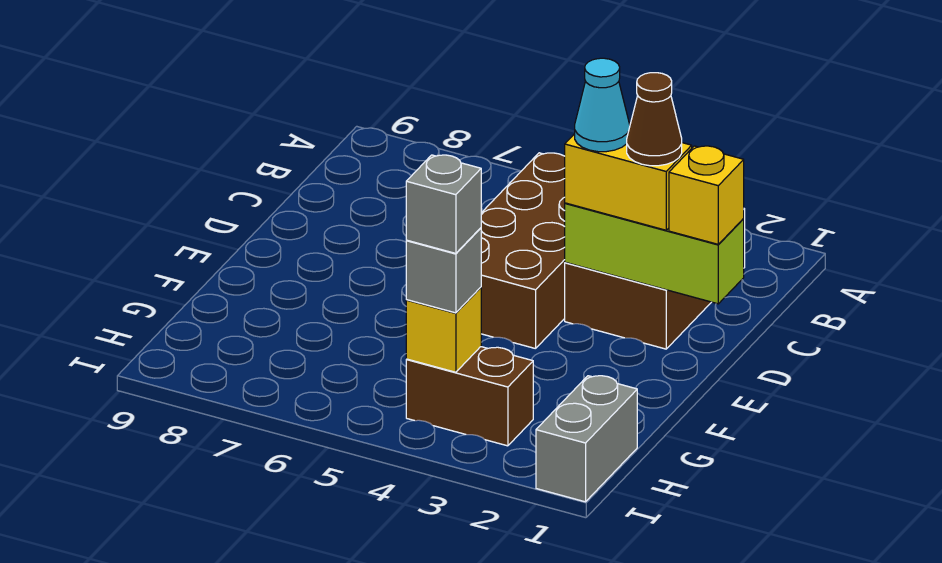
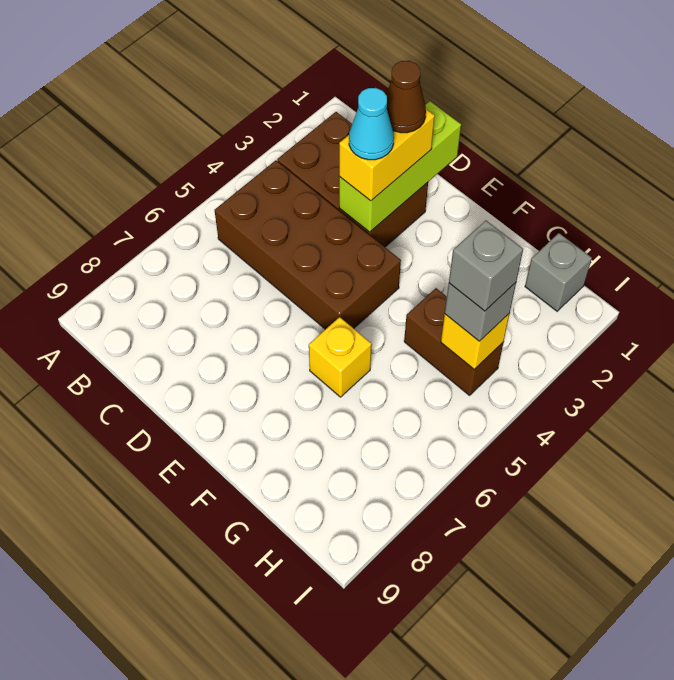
yellow brick D1 level 3 -> yellow brick F6 level 1
grey brick H1:I1 level 1 -> grey brick H1 level 1
brown brick H3:H4 level 1 -> brown brick G4:H4 level 1

